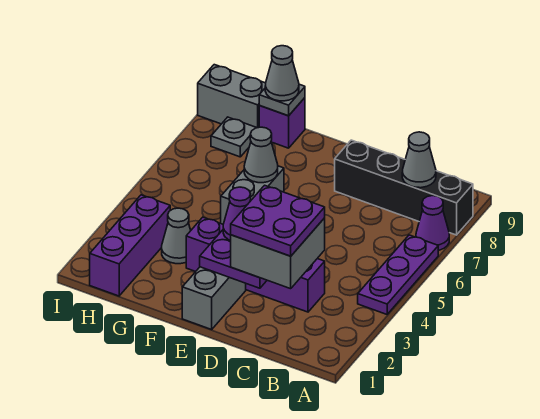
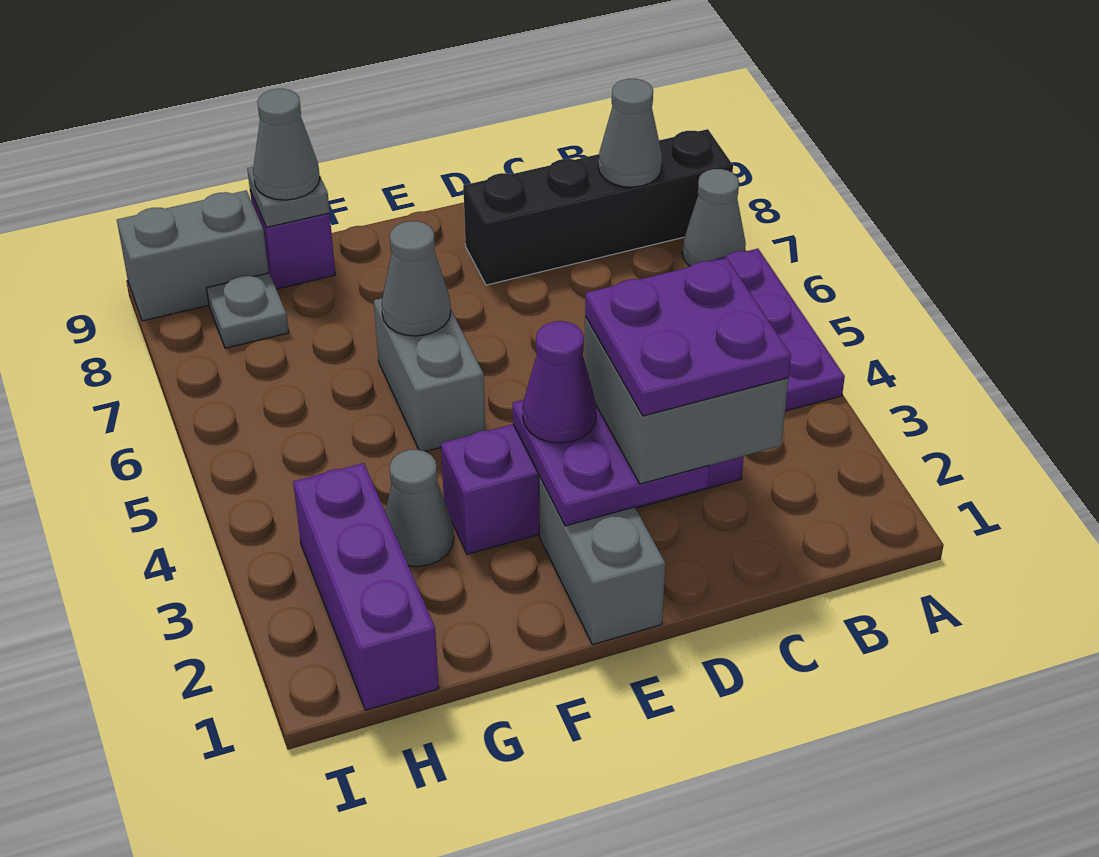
purple cone A7 level 1 -> grey cone A7 level 1

